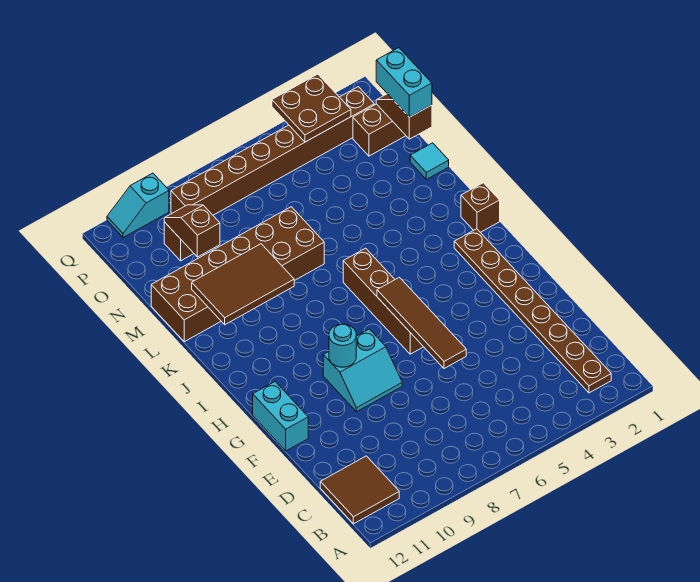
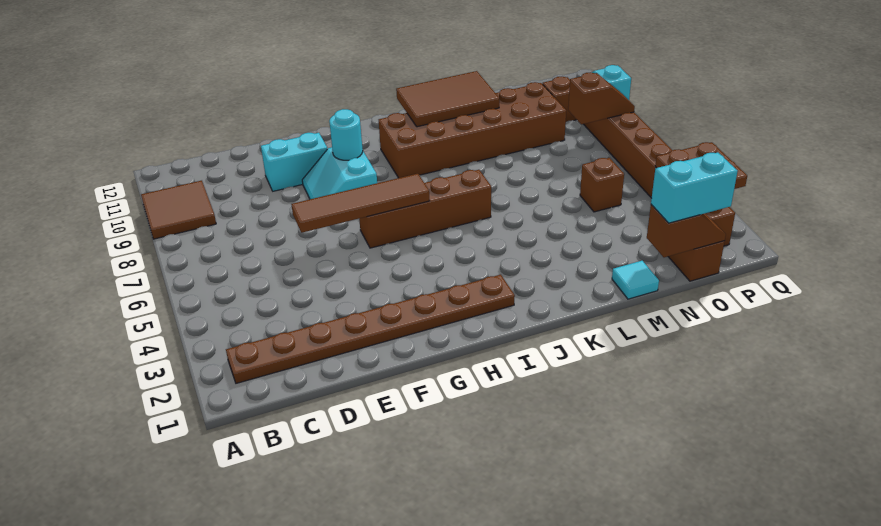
brown tile B11:C12 level 1 -> brown tile A9:B10 level 1
cyan brick F12:G12 level 1 -> cyan brick E10:F10 level 1
brown brick J1 level 1 -> brown brick N5 level 1
brown tile K9:L11 level 2 -> brown tile J10:L11 level 2
brown brick L7:M12 level 1 -> brown brick I9:N10 level 1
brown slope N10:O10 level 2 top N -> brown slope O8:P8 level 2 top O

